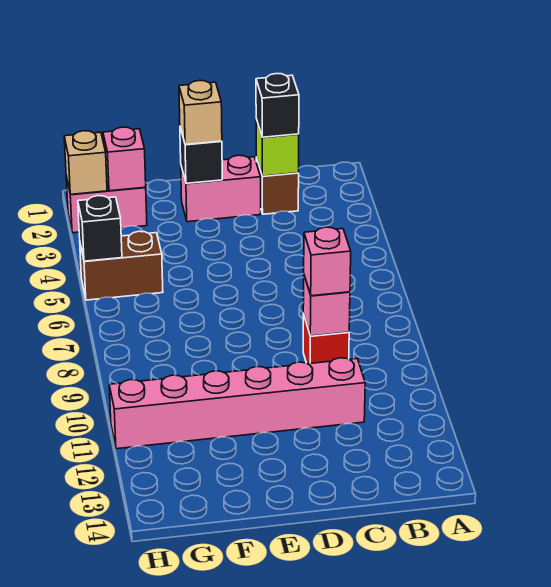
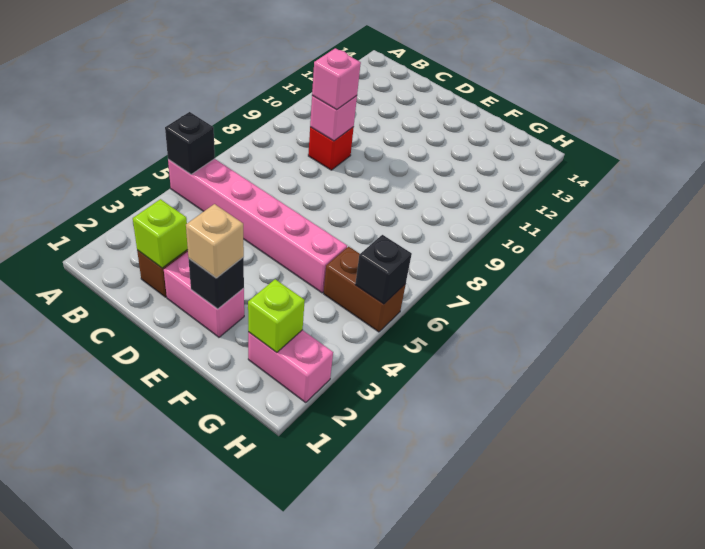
black brick C2 level 3 -> black brick A5 level 2
pink brick C11:H11 level 1 -> pink brick A5:F5 level 1
pink brick G2 level 2 -> lime brick G2 level 2
tan brick H2 level 2 -> none

